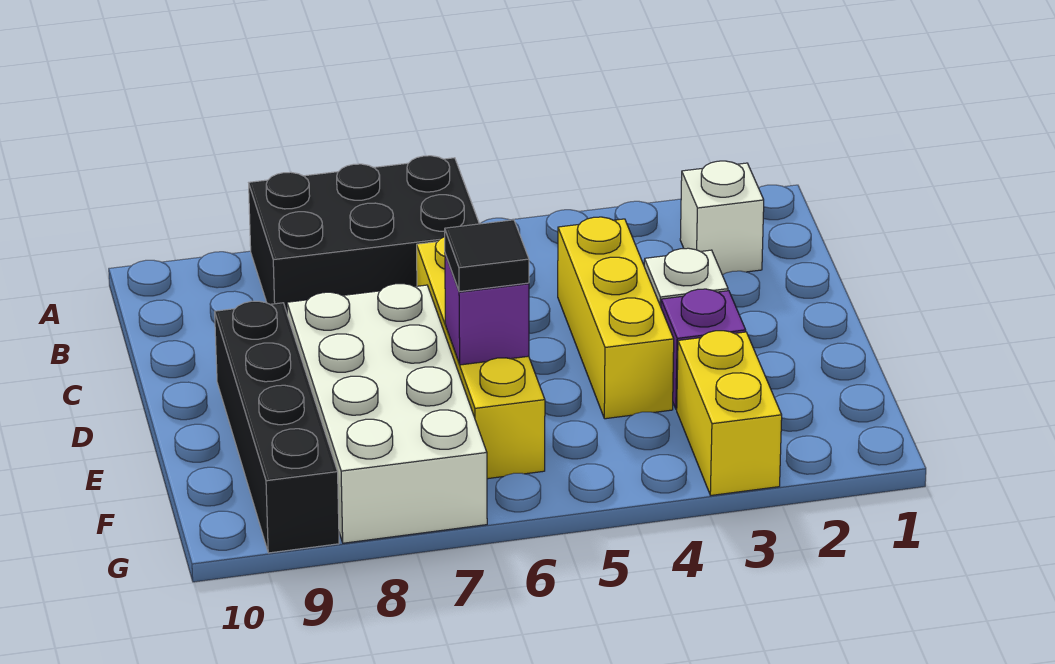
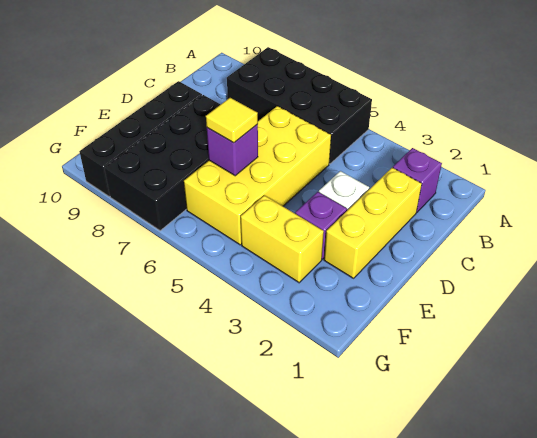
black brick A6:B8 level 1 -> black brick A5:B8 level 1
white brick B2 level 1 -> purple brick B2 level 1
yellow brick C4:E4 level 1 -> yellow brick C2:E2 level 1
yellow brick C6:F6 level 1 -> yellow brick C5:F6 level 1
white brick D7:G8 level 1 -> black brick D7:G8 level 1
black tile E6 level 3 -> yellow tile E6 level 3
yellow brick F3:G3 level 1 -> yellow brick F3:F4 level 1

